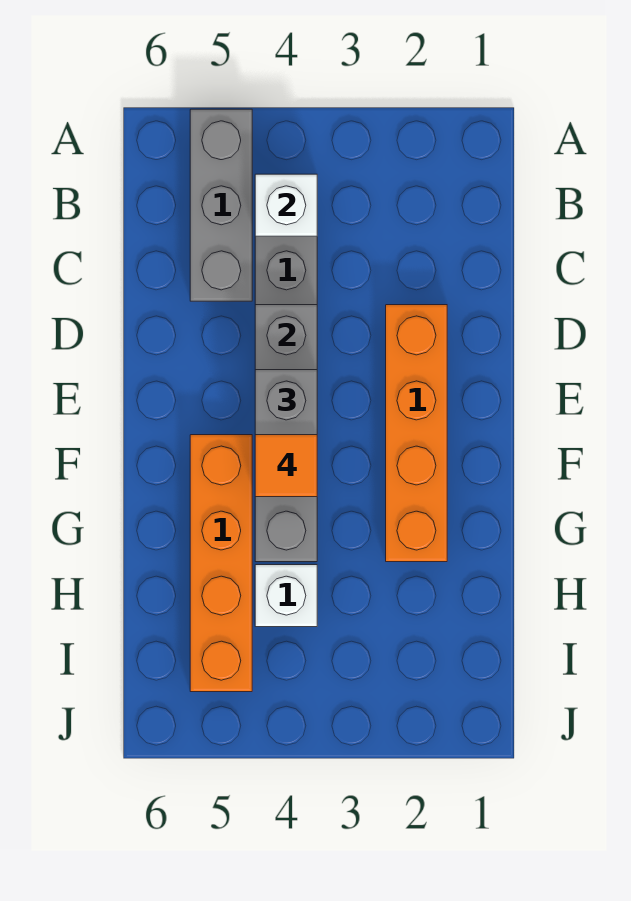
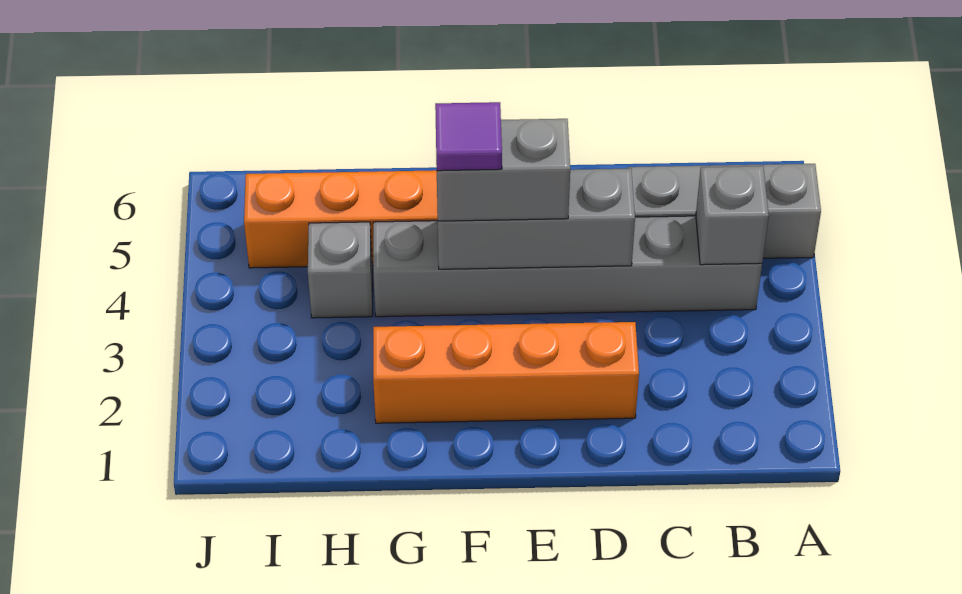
white brick B4 level 2 -> grey brick B4 level 2
orange tile F4 level 4 -> purple tile F4 level 4
white brick H4 level 1 -> grey brick H4 level 1

